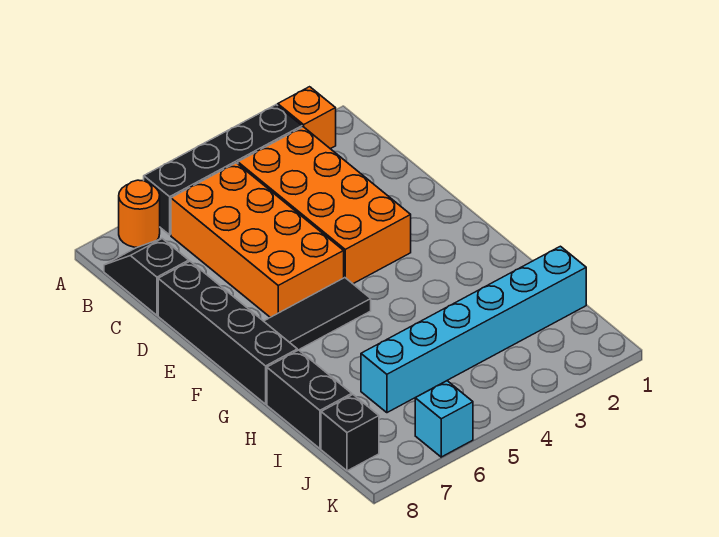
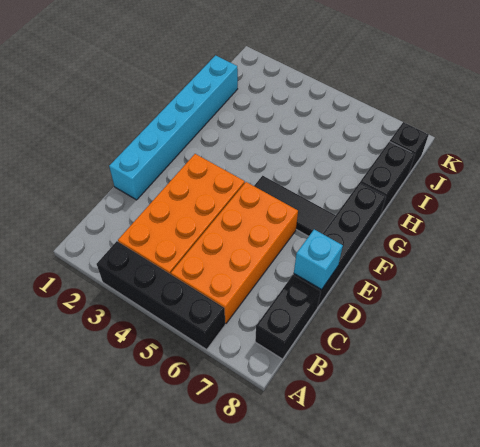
orange brick A2 level 1 -> none
orange round brick A7 level 1 -> none
black slope B8:C8 level 1 top C -> black brick B8:C8 level 1
cyan brick I1:I6 level 1 -> cyan brick D1:I1 level 1
cyan brick K6 level 1 -> cyan brick D8 level 2

